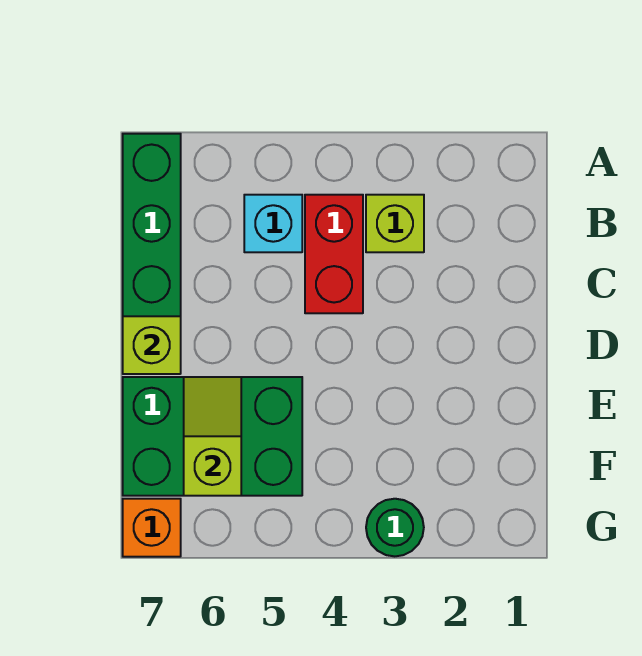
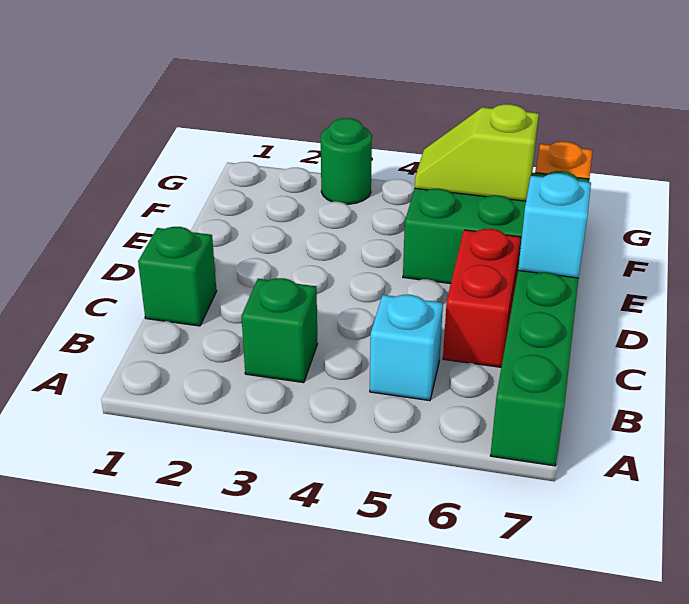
lime brick B3 level 1 -> green brick B3 level 1
red brick B4:C4 level 1 -> red brick C6:D6 level 1
none -> green brick C1 level 1
lime brick D7 level 2 -> cyan brick D7 level 2
lime slope E6:F6 level 2 top F -> lime slope F5:F6 level 2 top 6

